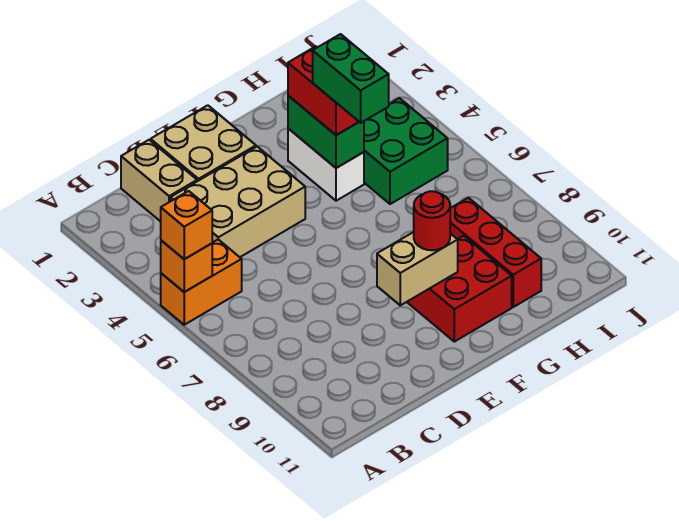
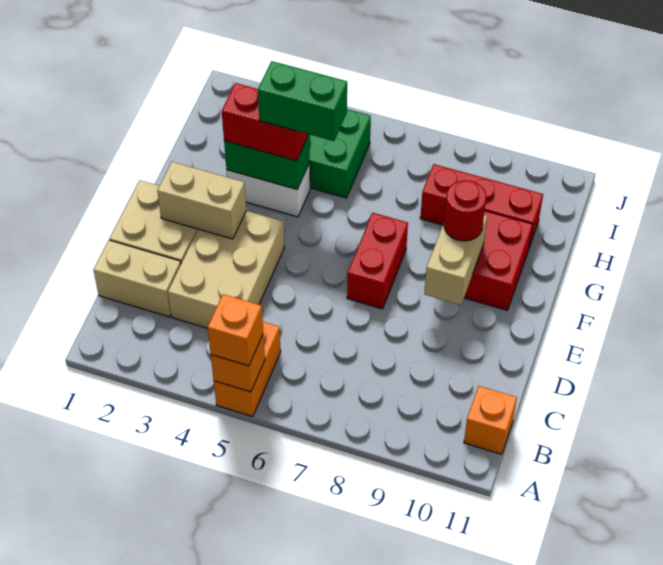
none -> orange brick B11 level 1
none -> tan brick E2:E3 level 2
none -> red brick E7:F7 level 1

